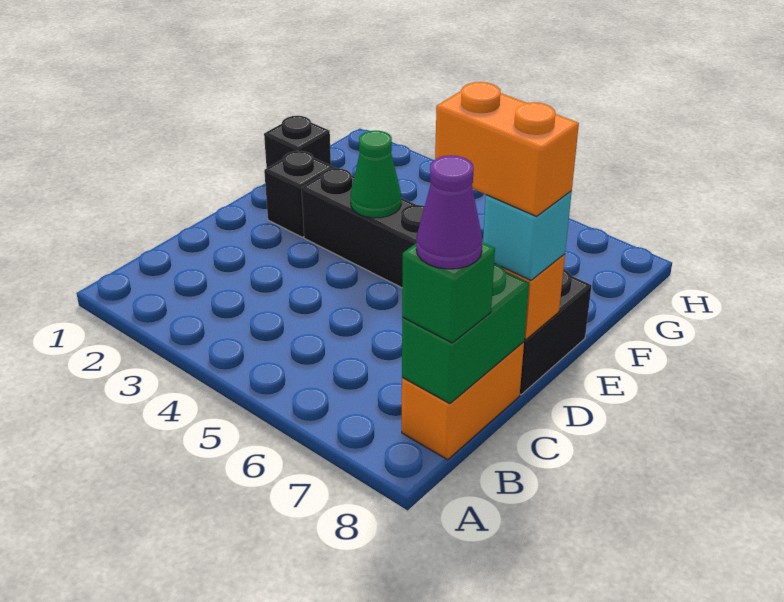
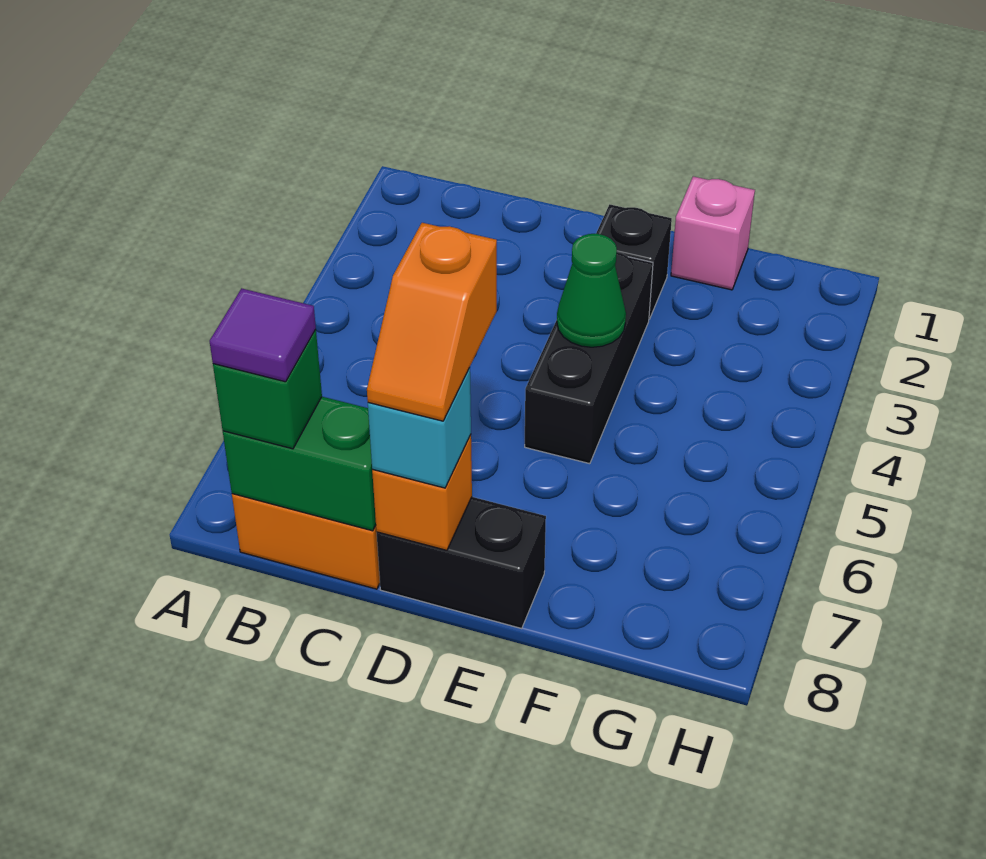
purple cone B8 level 4 -> purple tile B8 level 4
orange brick D7:D8 level 4 -> orange slope D7:D8 level 4 top 7
black brick F1 level 1 -> pink brick F1 level 1

